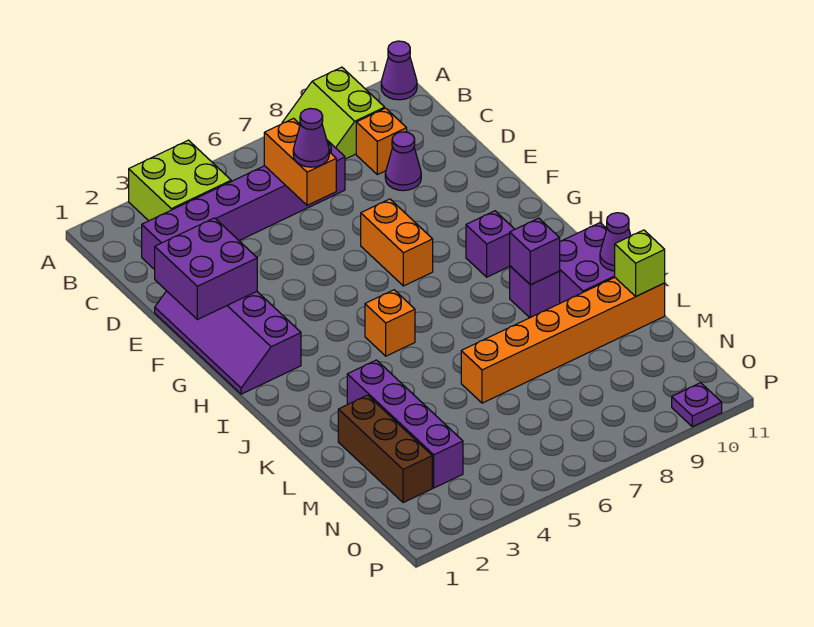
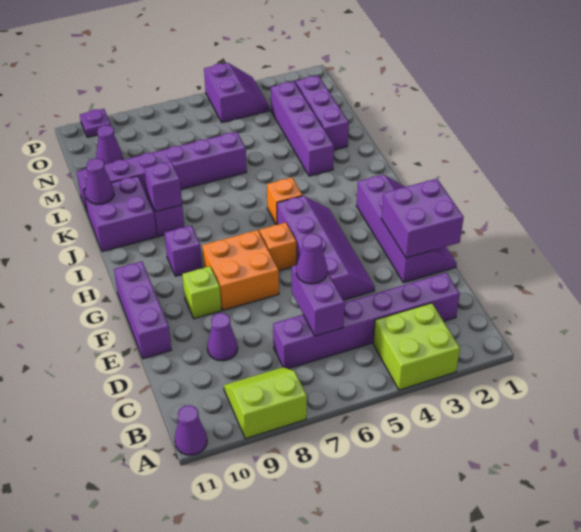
lime slope A8:B9 level 1 top 9 -> lime slope A8:B9 level 1 top A
orange brick C6:D6 level 2 -> purple brick C6:D6 level 2
orange brick C9 level 1 -> orange brick G6 level 1
none -> purple slope E4:H5 level 1 top 5
none -> purple brick E11:G11 level 1
orange brick F7:G7 level 1 -> orange brick F7:G8 level 1
brown brick L2:N2 level 1 -> purple brick L2:N2 level 1
orange brick L6:L11 level 1 -> purple brick L6:L11 level 1
lime brick L11 level 2 -> lime brick F9 level 1
none -> purple cone N10 level 1
none -> purple slope O4:P5 level 1 top 5

